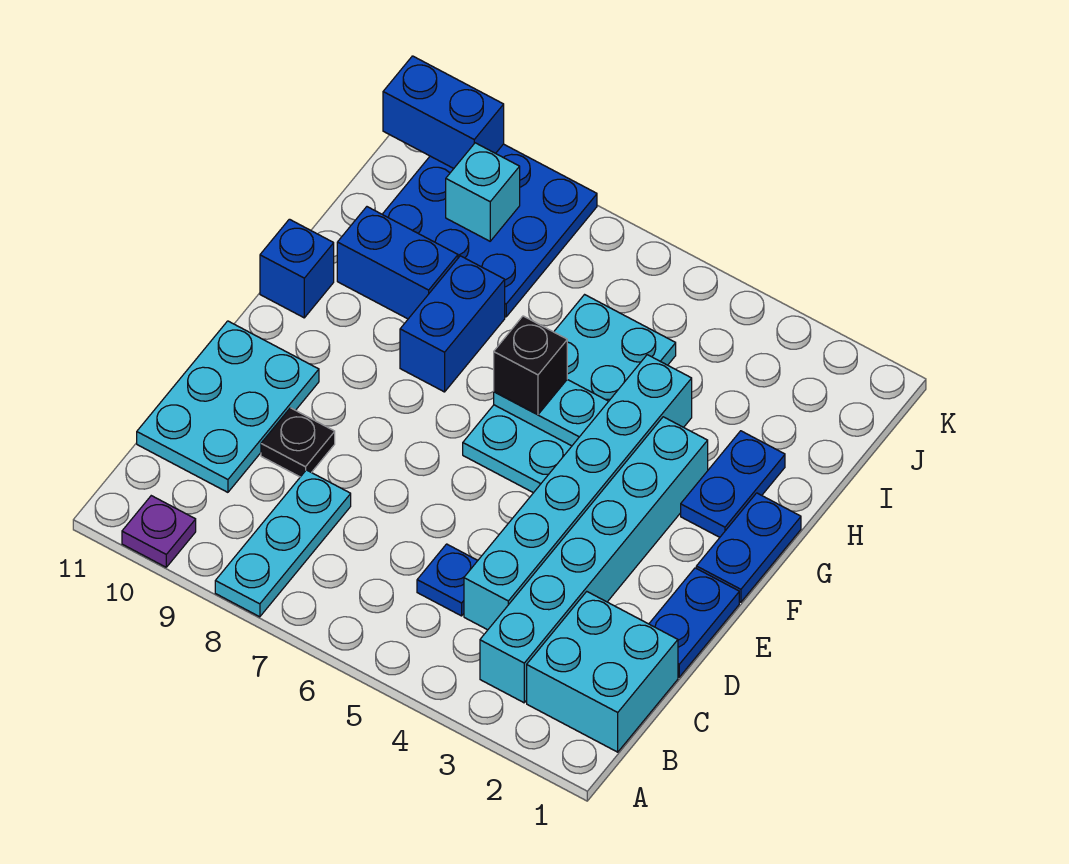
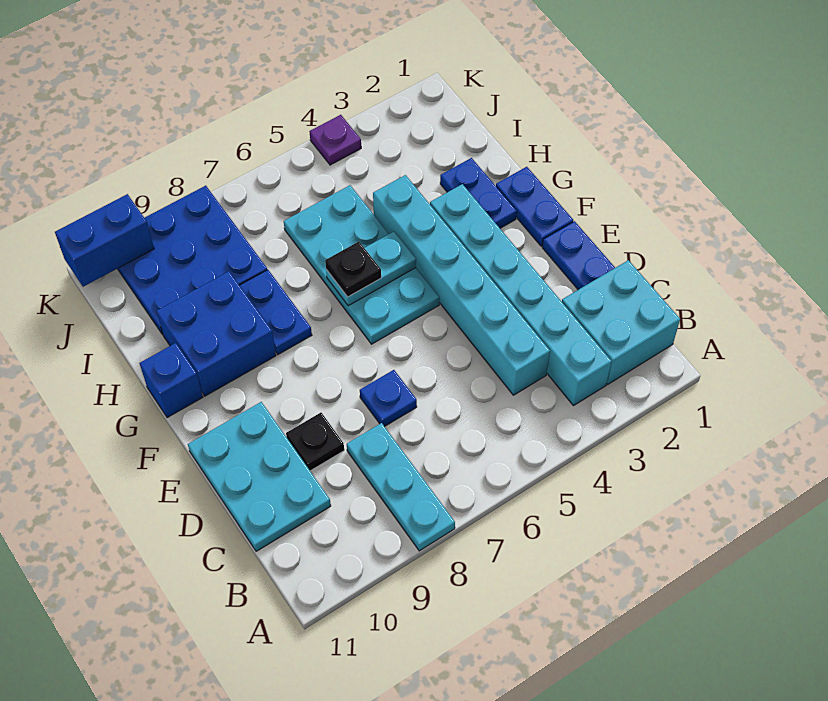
purple plate A10 level 1 -> purple plate K4 level 1
blue plate C5 level 1 -> blue plate D7 level 1
black brick G6 level 3 -> black plate G6 level 3
blue brick G8:H8 level 1 -> blue plate G8:H8 level 1
blue brick H9:H10 level 1 -> blue brick G9:H10 level 1
cyan brick J9 level 2 -> none

